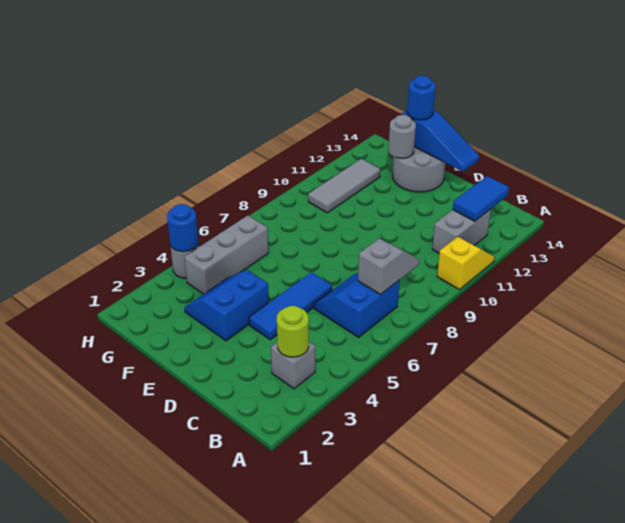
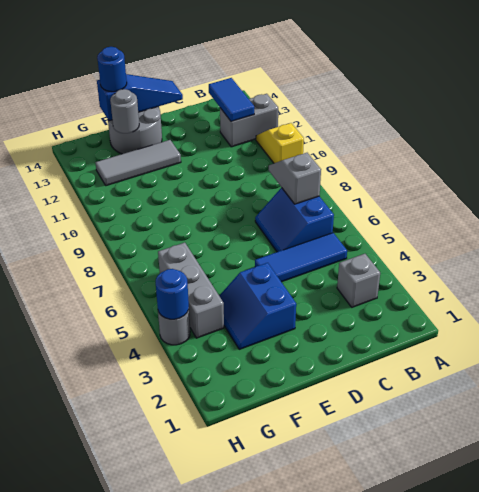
lime round brick B3 level 2 -> none
grey brick B11:B12 level 1 -> grey brick A12:B12 level 1
blue tile D4:D6 level 1 -> blue tile B5:D5 level 1
grey tile G10:G12 level 1 -> grey tile E12:G12 level 1

